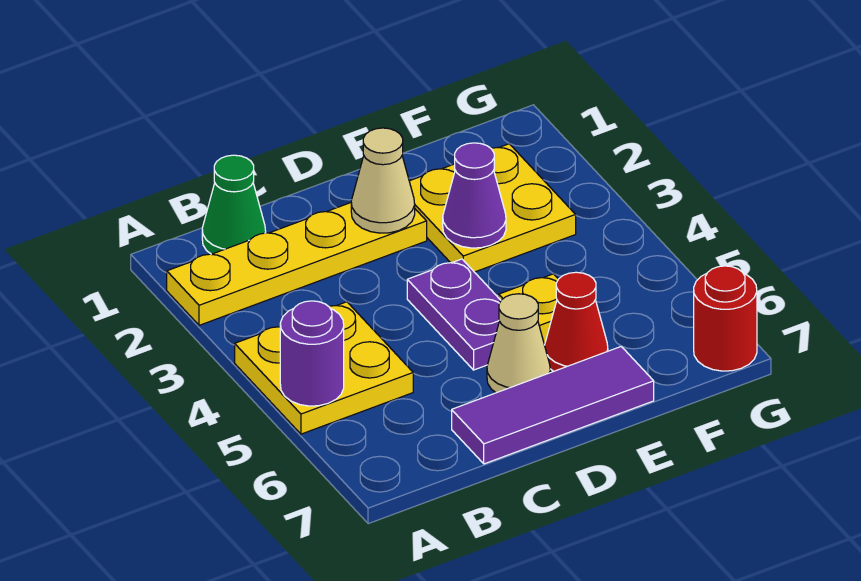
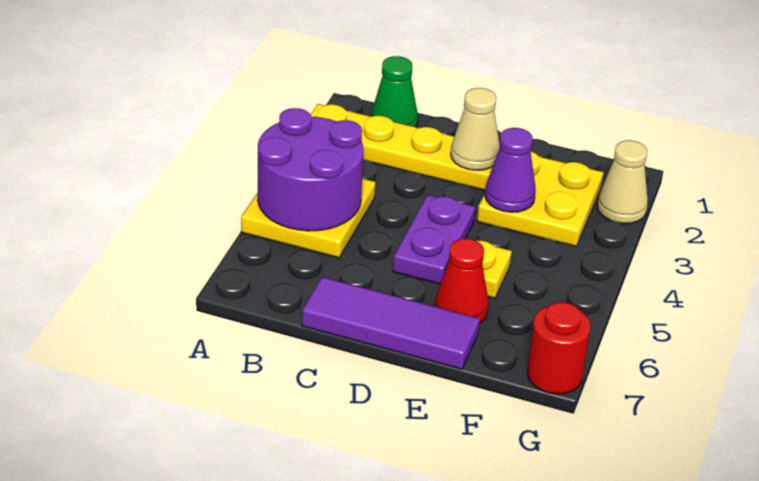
purple round brick A5 level 2 -> purple round brick A4:B5 level 2
tan cone D6 level 1 -> tan cone G2 level 1

